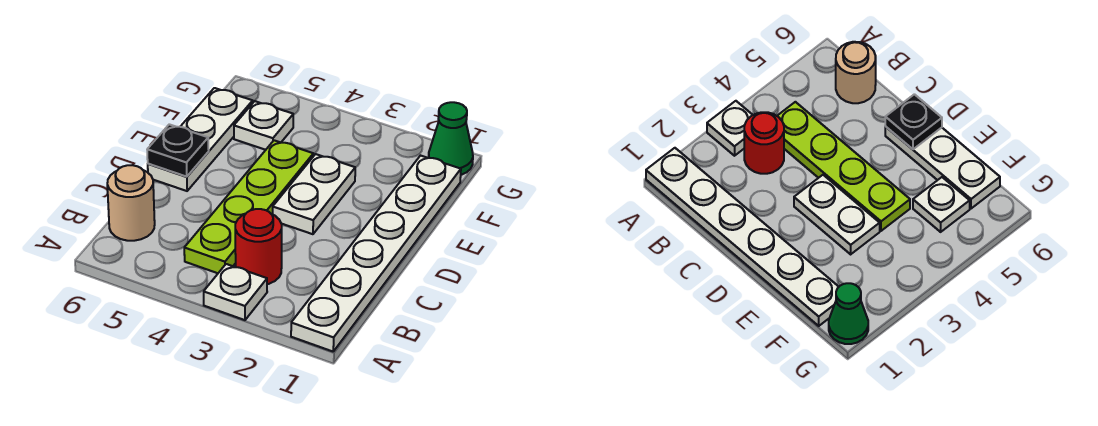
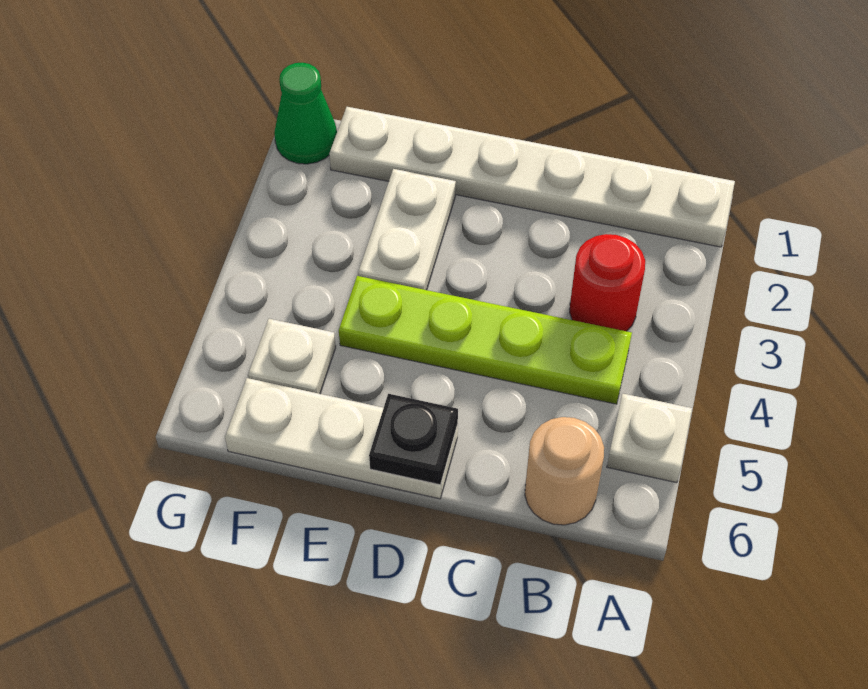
white plate A3 level 1 -> white plate A5 level 1
white plate D3:E3 level 1 -> white plate E2:E3 level 1

